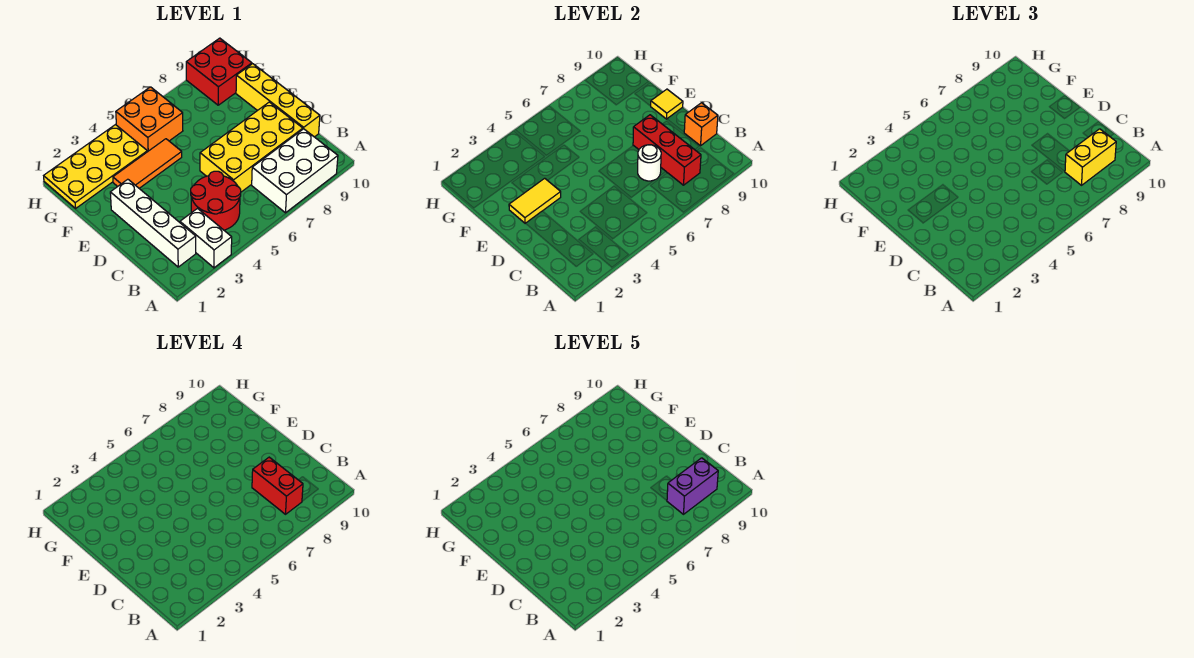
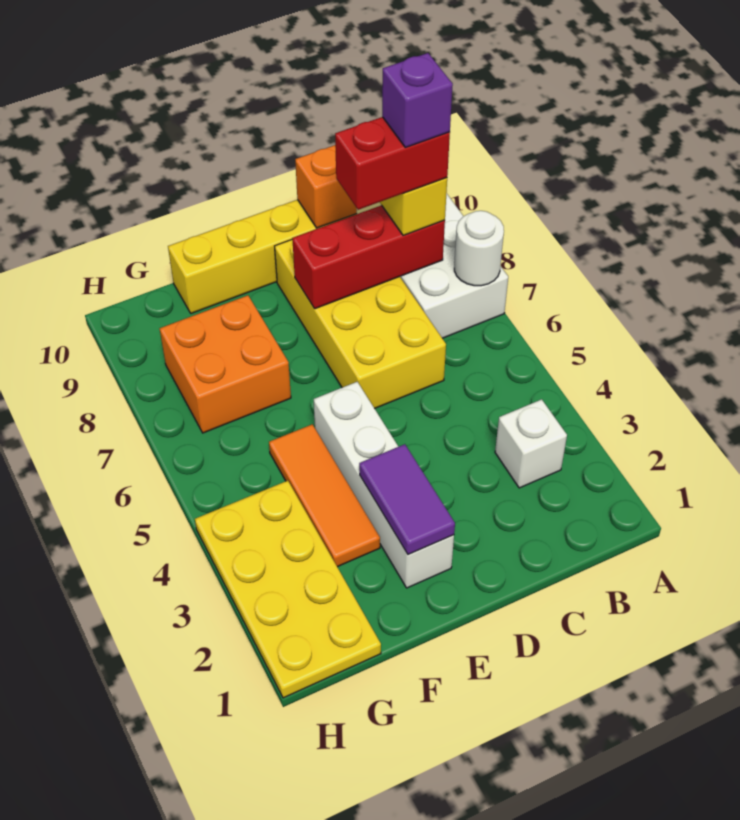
white brick A3:B3 level 1 -> white brick B3 level 1
white brick B2:E2 level 1 -> white brick E2:E5 level 1
red round brick B4:C5 level 1 -> none
purple brick B8:B9 level 5 -> purple brick B8 level 5
white round brick C7 level 2 -> white round brick A7 level 2
yellow tile E2:E3 level 2 -> purple tile E2:E3 level 2
yellow tile E10 level 2 -> none
orange brick G5:H6 level 1 -> orange brick F7:G8 level 1
red brick G9:H10 level 1 -> none

